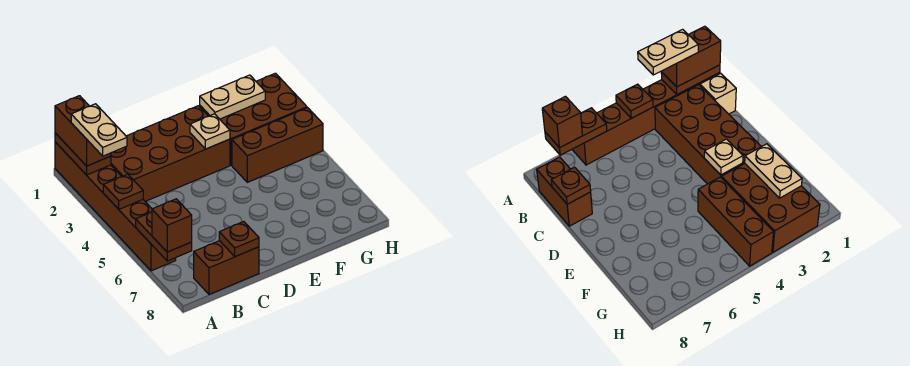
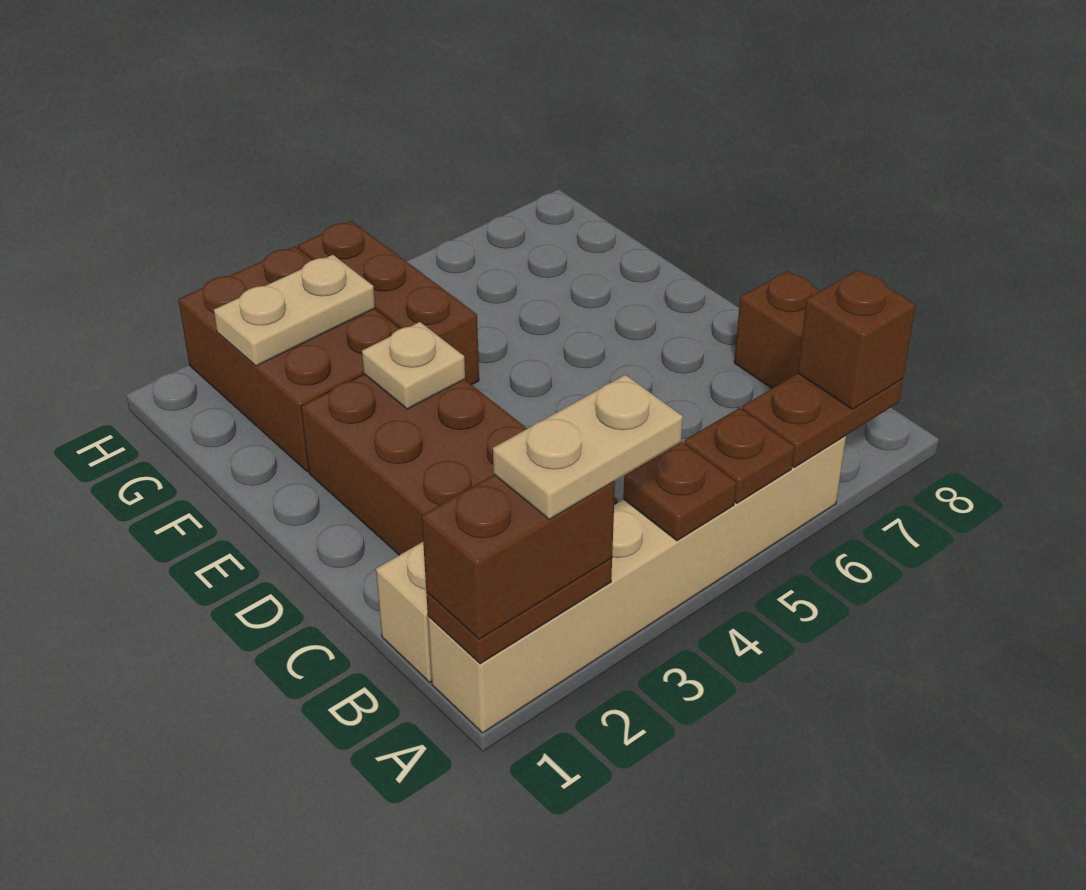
brown brick A1:A6 level 1 -> tan brick A1:A6 level 1
brown plate C8 level 2 -> brown plate A5 level 2
tan plate F2:G2 level 2 -> tan plate G2:G3 level 2

